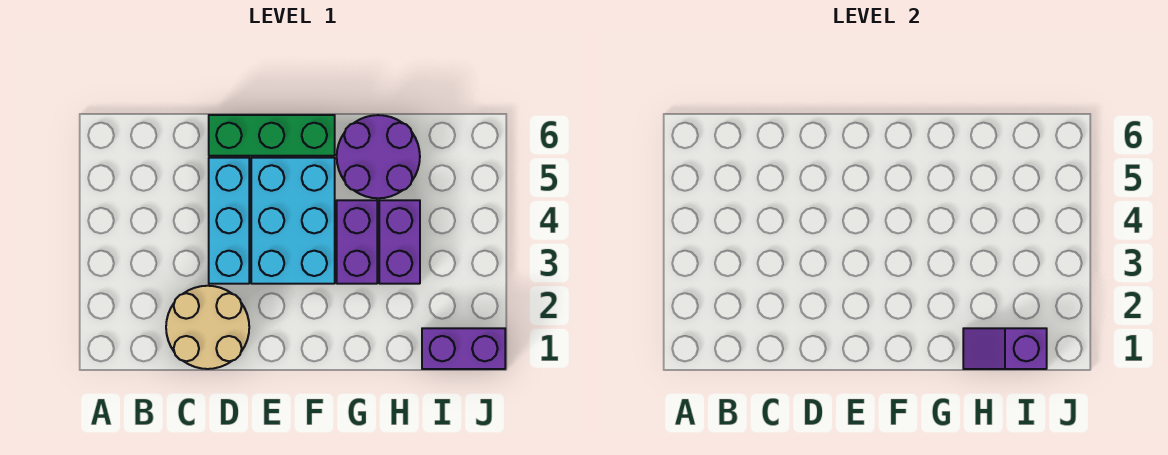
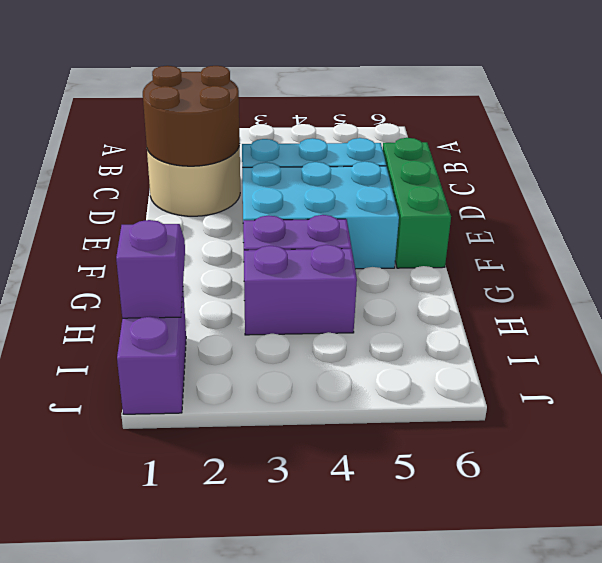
none -> brown round brick C1:D2 level 2
purple round brick G5:H6 level 1 -> none

